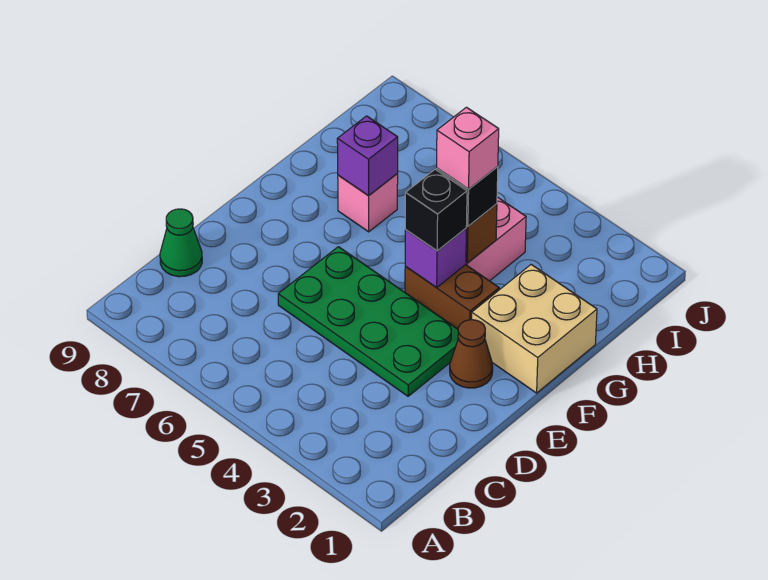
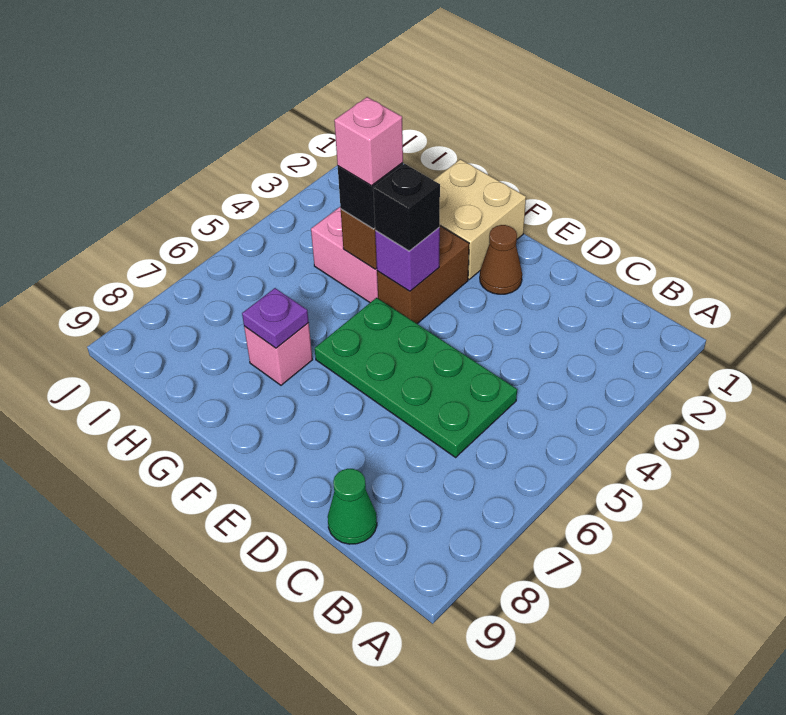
green plate D3:E6 level 1 -> green plate C5:F6 level 1
purple brick G7 level 2 -> purple plate G7 level 2

